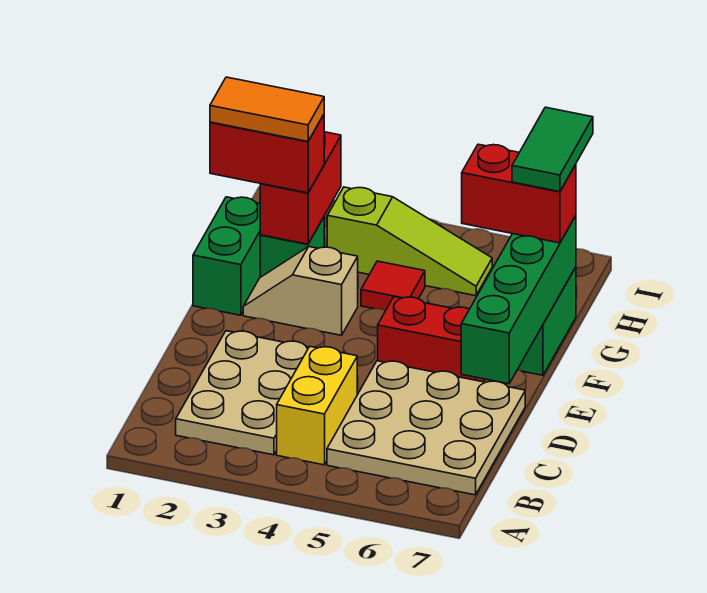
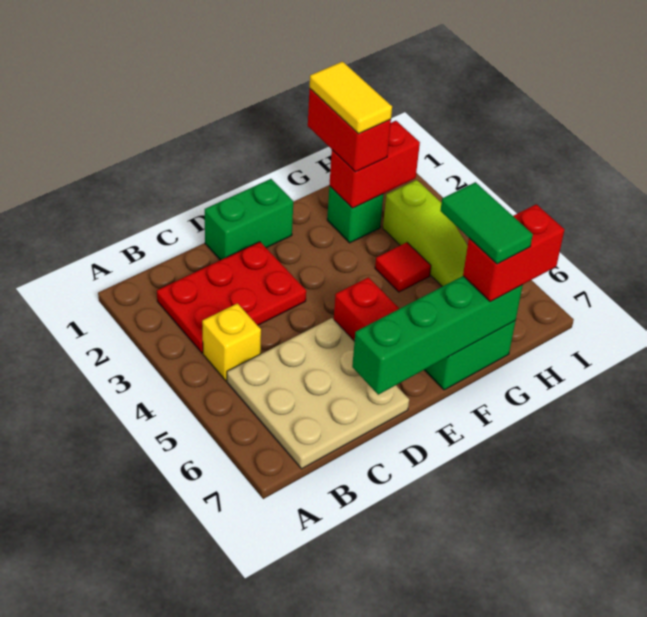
tan plate B2:D3 level 1 -> red plate B2:D3 level 1
yellow brick B4:C4 level 1 -> yellow brick B4 level 1
green brick F1:G1 level 1 -> green brick D1:E1 level 1
tan slope F2:F3 level 1 top 3 -> none
orange tile G1:G2 level 4 -> yellow tile G1:G2 level 4
red brick G6:G7 level 3 -> red brick G7:H7 level 3
green tile G7:H7 level 4 -> green tile G6:G7 level 4

